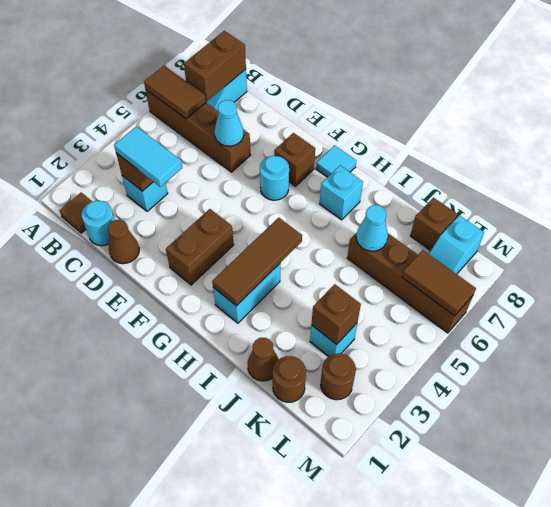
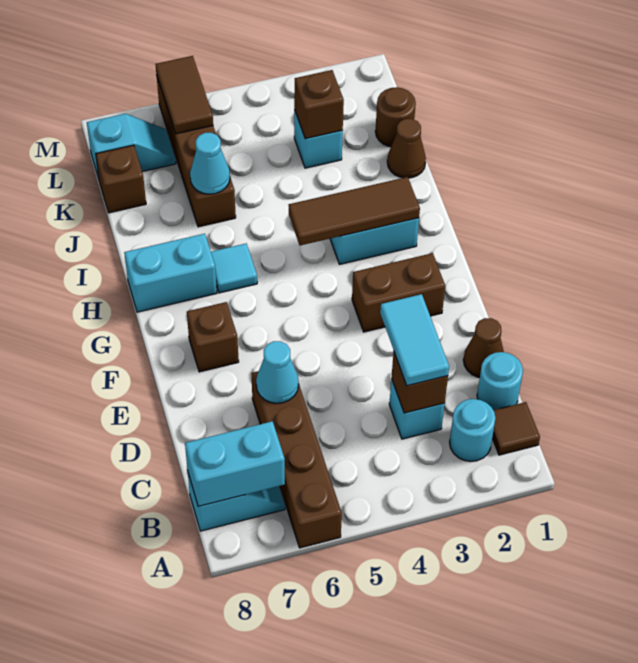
brown tile A6:B6 level 2 -> none
brown brick B7:B8 level 2 -> cyan brick B7:B8 level 2
cyan round brick F6 level 1 -> cyan round brick B2 level 1
cyan tile G8 level 1 -> cyan tile H6 level 1
cyan brick H7 level 1 -> cyan brick H7:H8 level 1
brown round brick L2 level 1 -> none

